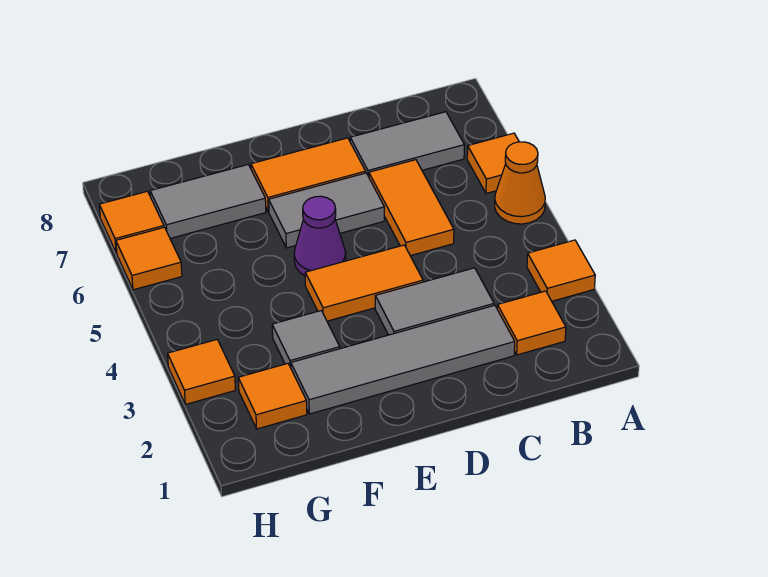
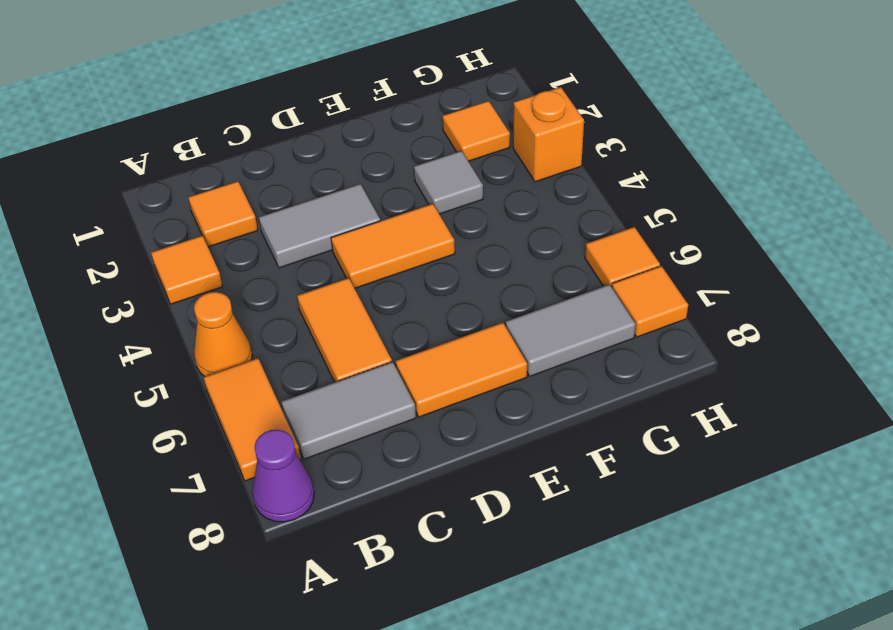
orange tile A6 level 1 -> orange tile A6:A7 level 1
grey tile C2:F2 level 1 -> none
grey tile D6:E6 level 1 -> none
purple cone E5 level 1 -> purple cone A8 level 1
orange tile H3 level 1 -> orange brick H3 level 1

